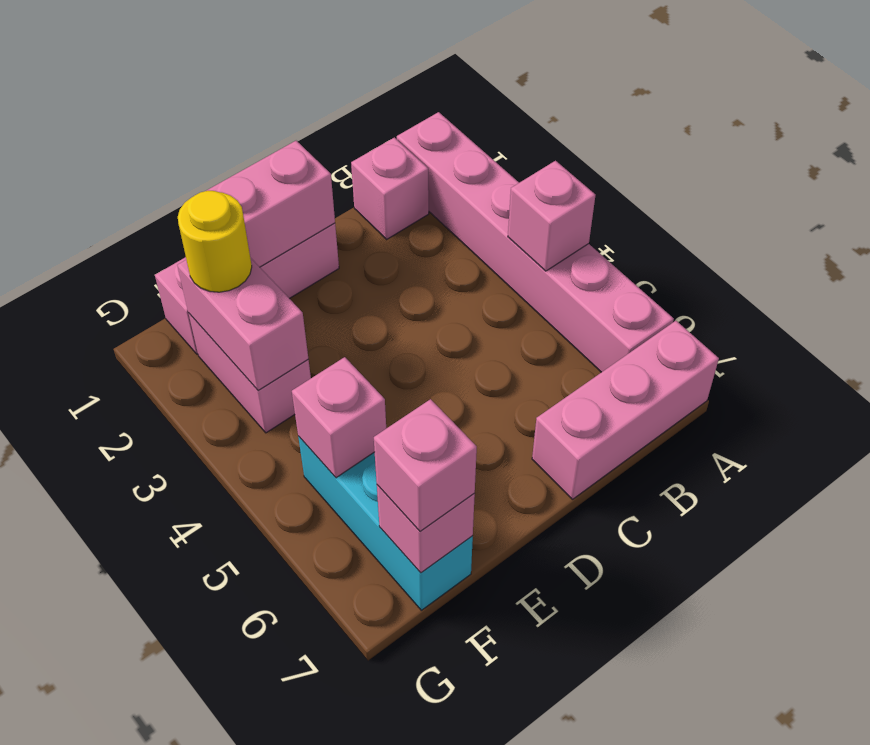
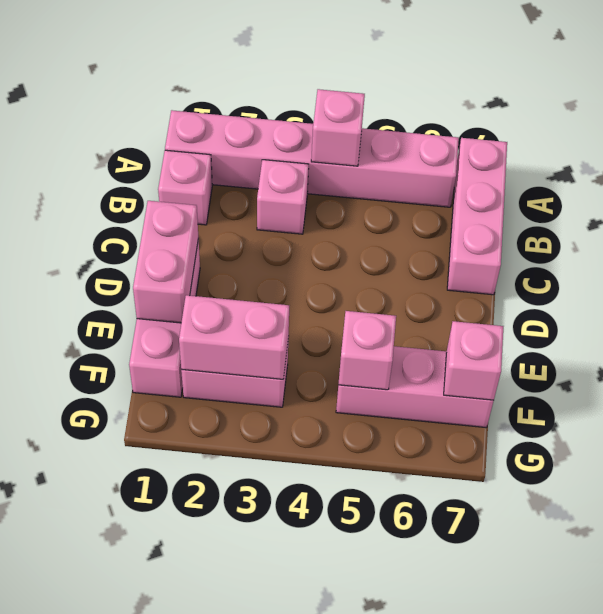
yellow round brick F2 level 3 -> none
cyan brick F5:F7 level 1 -> pink brick F5:F7 level 1
pink brick F7 level 3 -> pink brick B3 level 1

